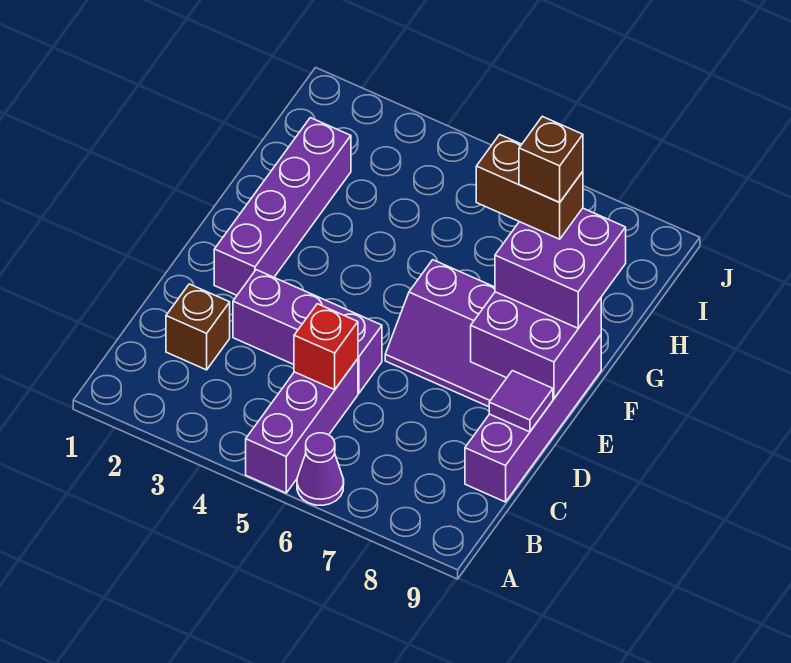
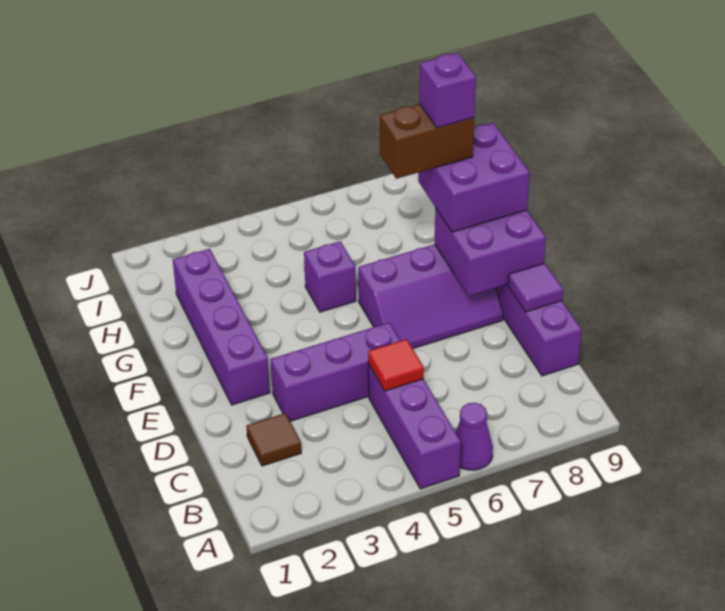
brown brick C2 level 1 -> brown tile C2 level 1
red brick C5 level 2 -> red tile C5 level 2
none -> purple brick G5 level 1
brown brick G8 level 5 -> purple brick G8 level 5

